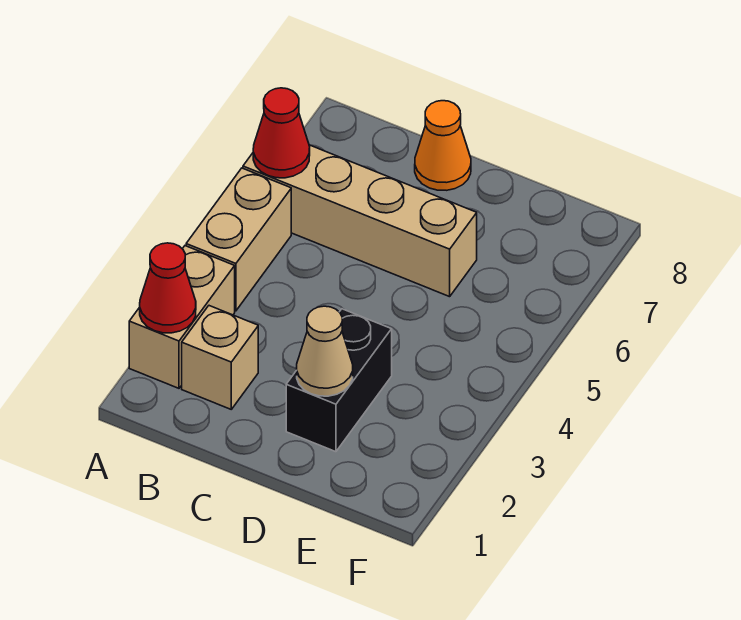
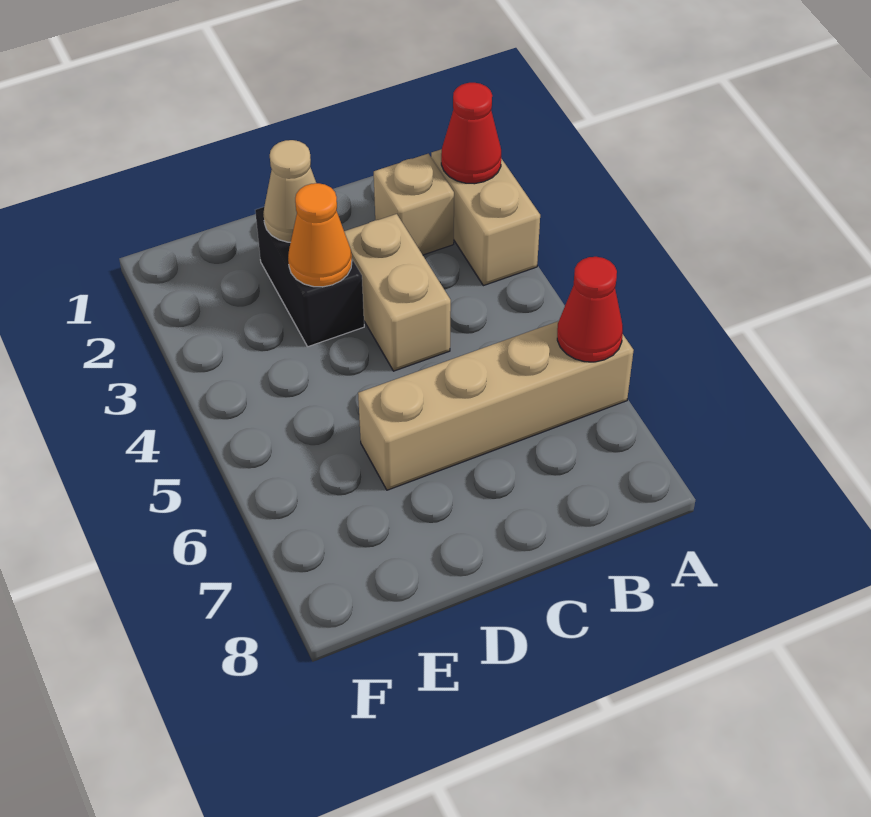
tan brick A4:A5 level 1 -> tan brick C3:C4 level 1
orange cone C8 level 1 -> orange cone D3 level 2

